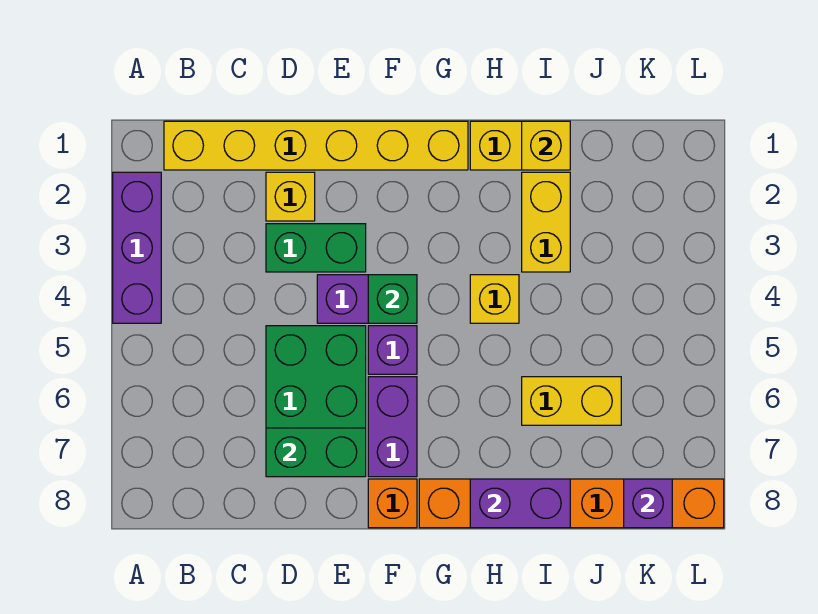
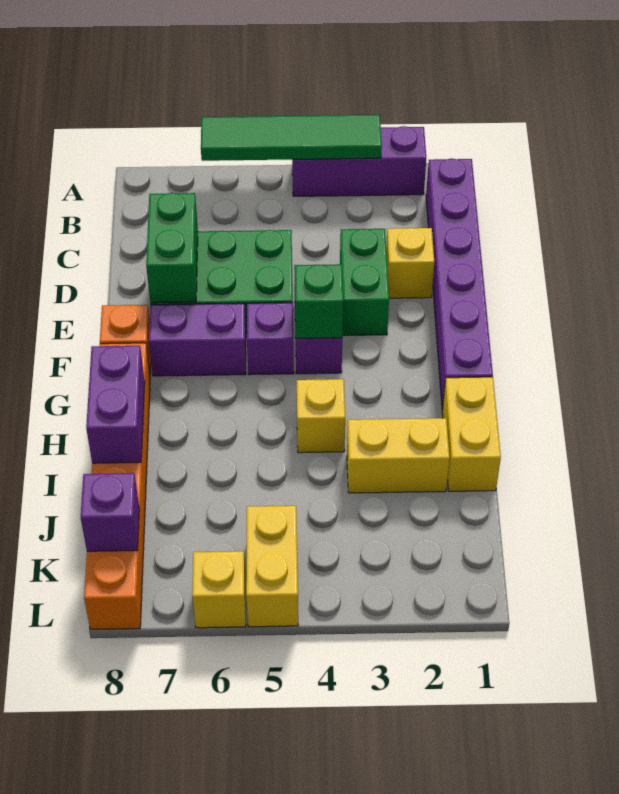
none -> green tile A3:A6 level 2
yellow brick B1:G1 level 1 -> purple brick B1:G1 level 1
yellow brick I1 level 2 -> yellow brick L6 level 1
yellow brick I6:J6 level 1 -> yellow brick K5:L5 level 1

